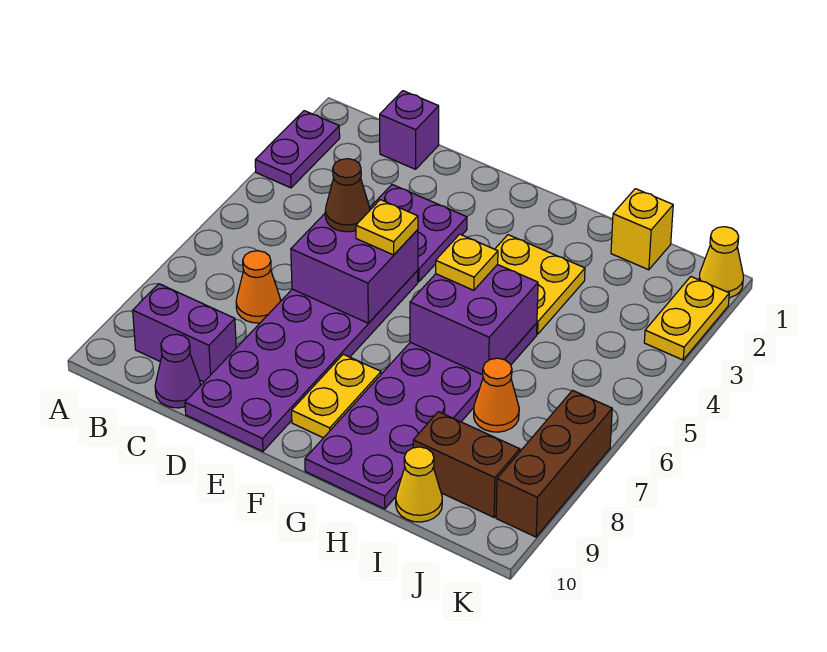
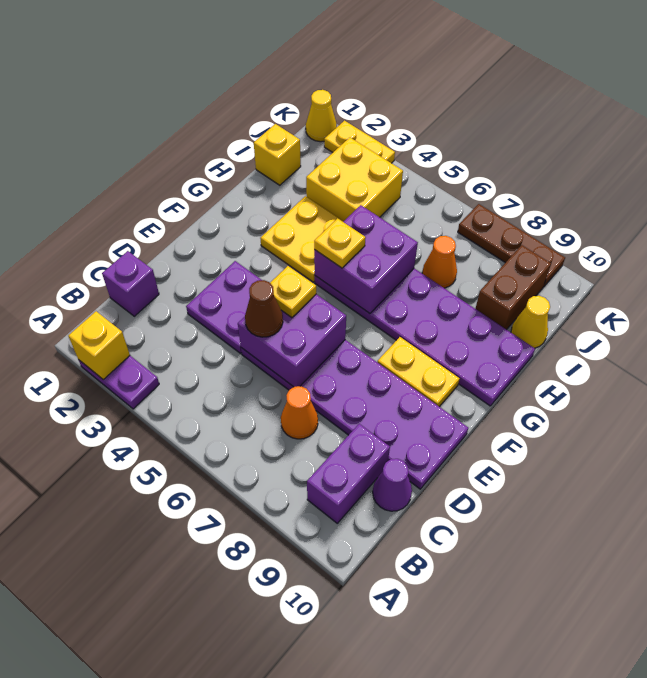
none -> yellow brick A2 level 2
none -> yellow brick I3:J4 level 1
brown brick K7:K9 level 1 -> brown plate K7:K9 level 1

